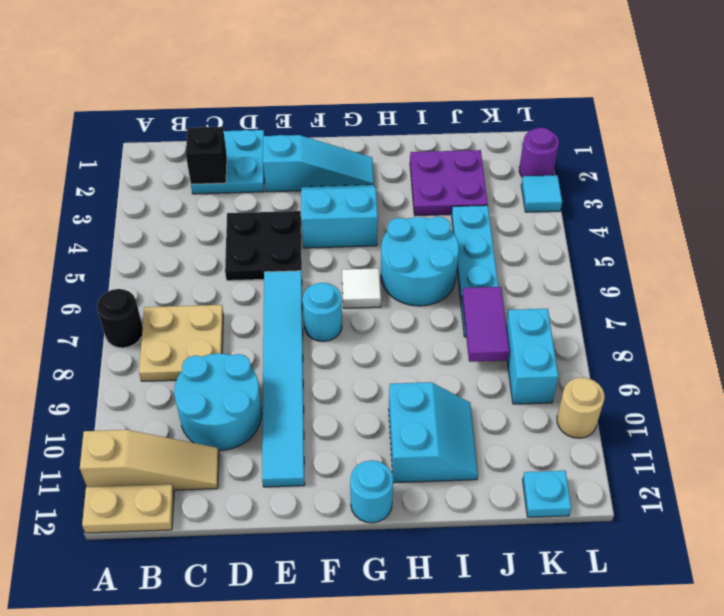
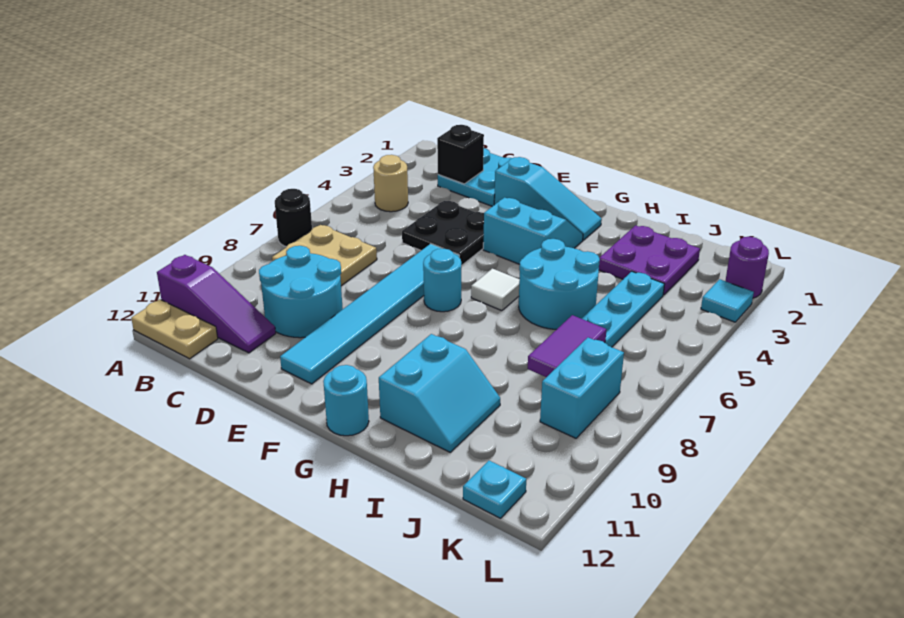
tan slope A11:C11 level 1 top A -> purple slope A11:C11 level 1 top A
tan round brick L10 level 1 -> tan round brick B4 level 1

